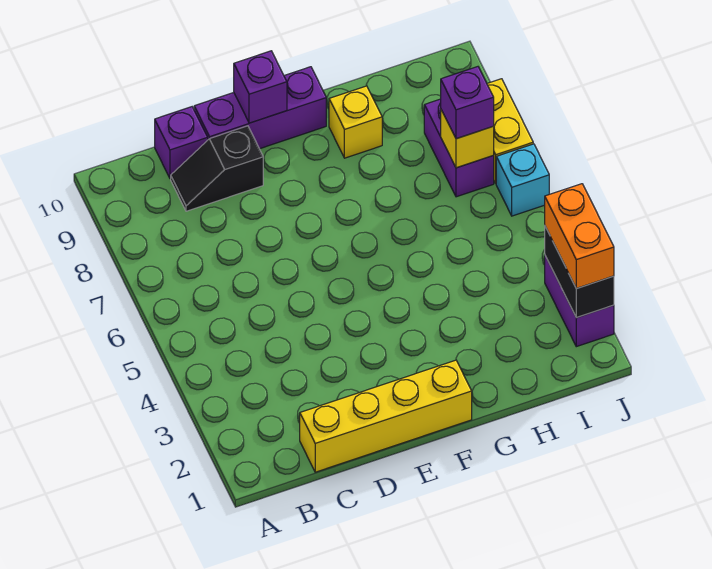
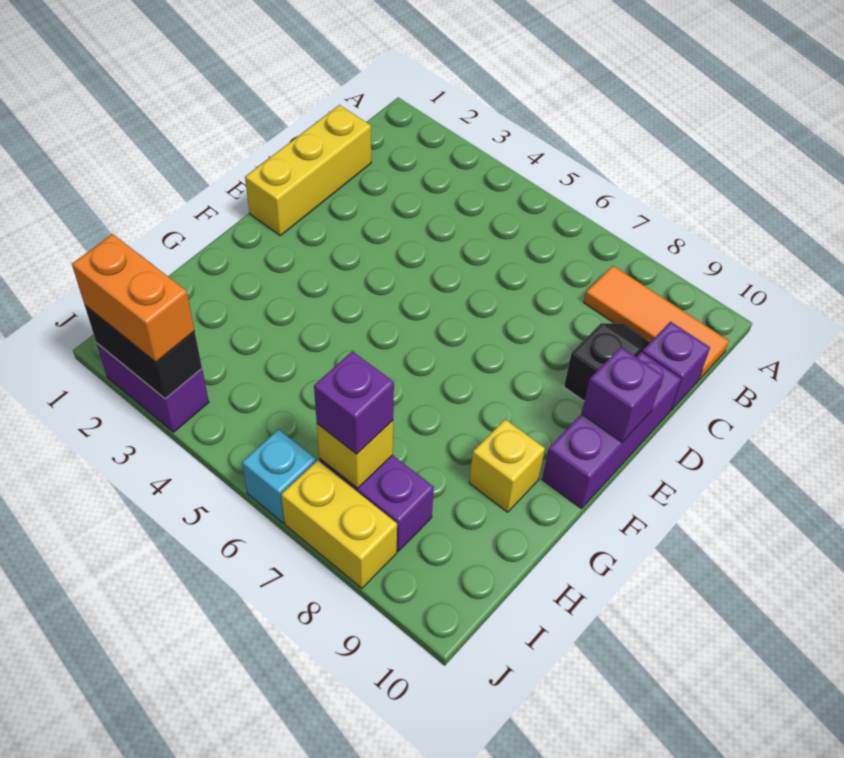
none -> orange tile B8:B10 level 1
yellow brick C1:F1 level 1 -> yellow brick C1:E1 level 1

